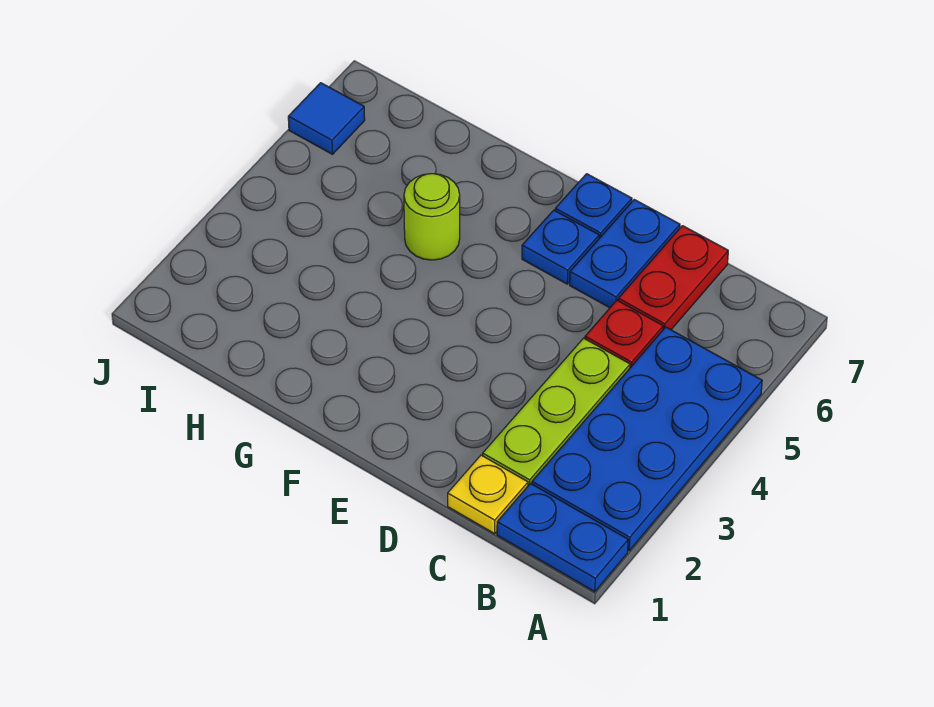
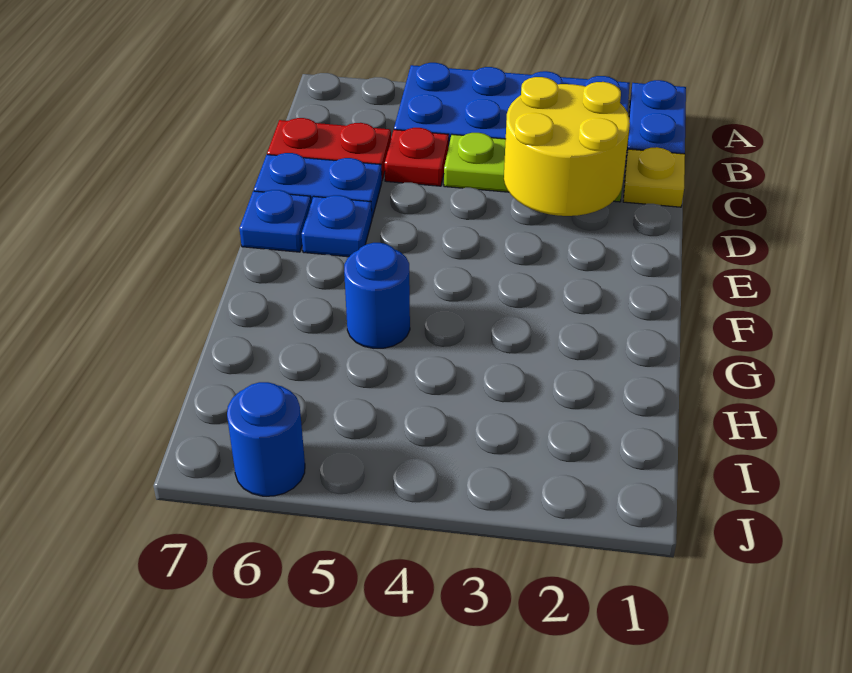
none -> yellow round brick C2:D3 level 2
lime round brick G5 level 1 -> blue round brick G5 level 1
blue tile J6 level 1 -> blue round brick J6 level 1

